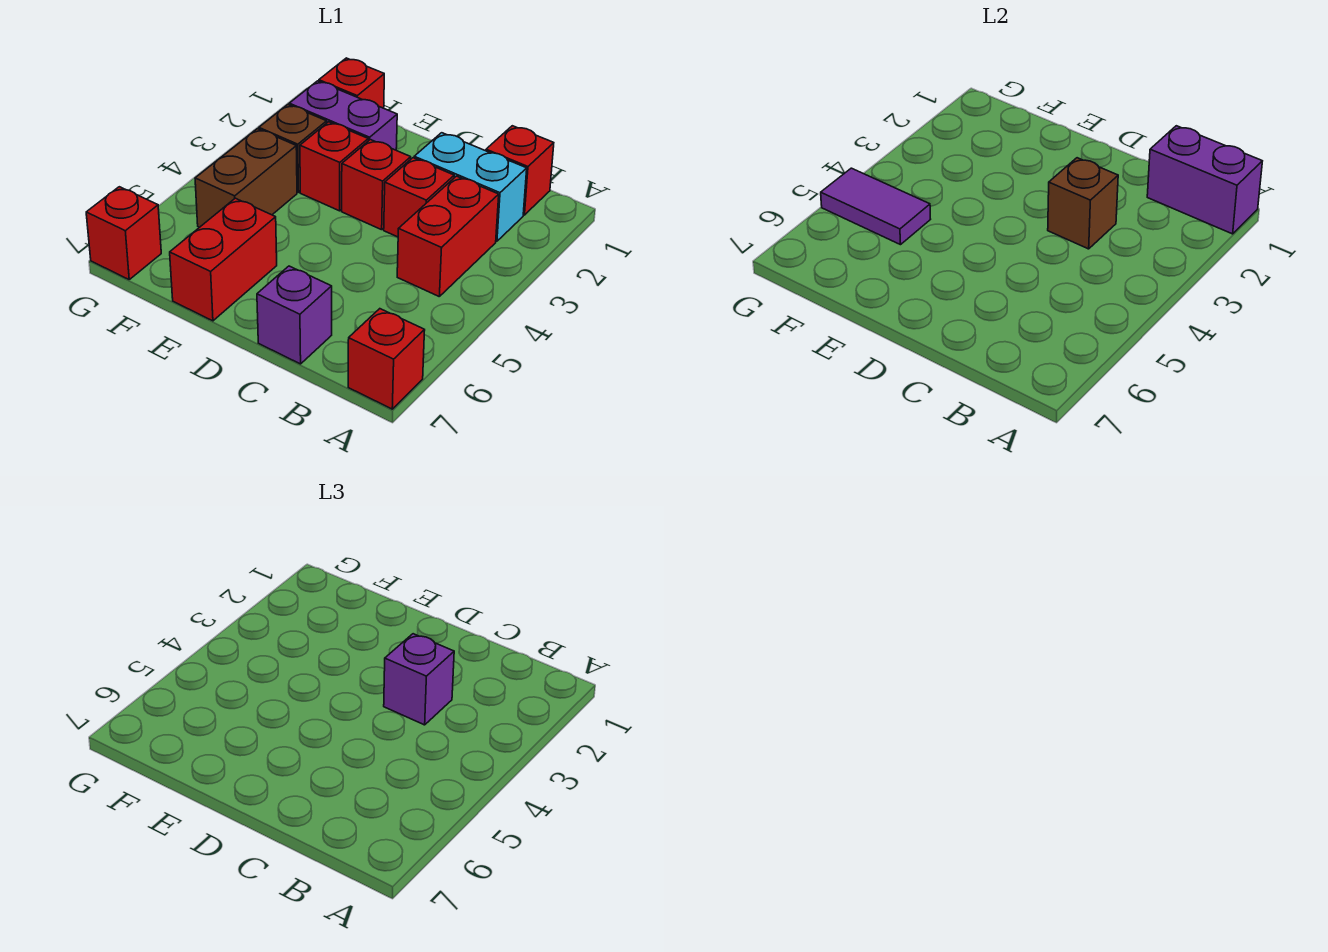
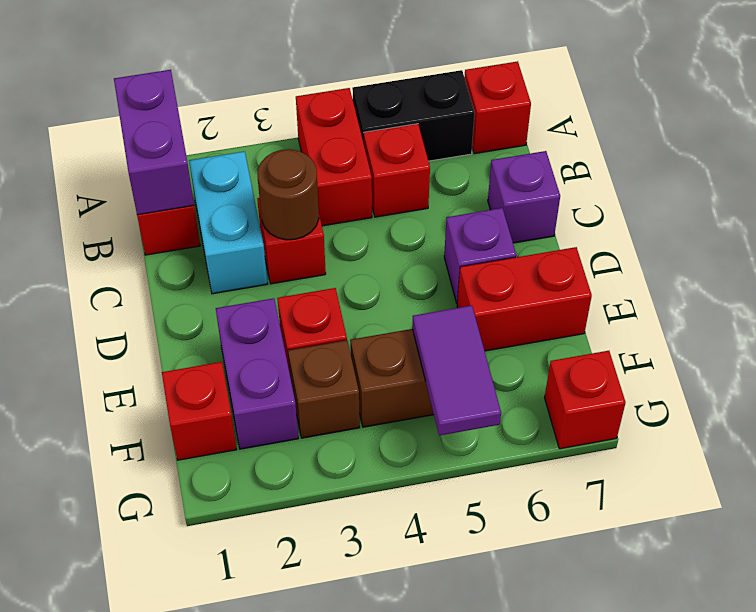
none -> black brick A5:A6 level 1
red brick B3:B4 level 1 -> red brick A4:B4 level 1
brown brick C3 level 2 -> brown round brick C3 level 2
purple brick C3 level 3 -> purple brick D6 level 1
red brick D3 level 1 -> red brick B5 level 1

